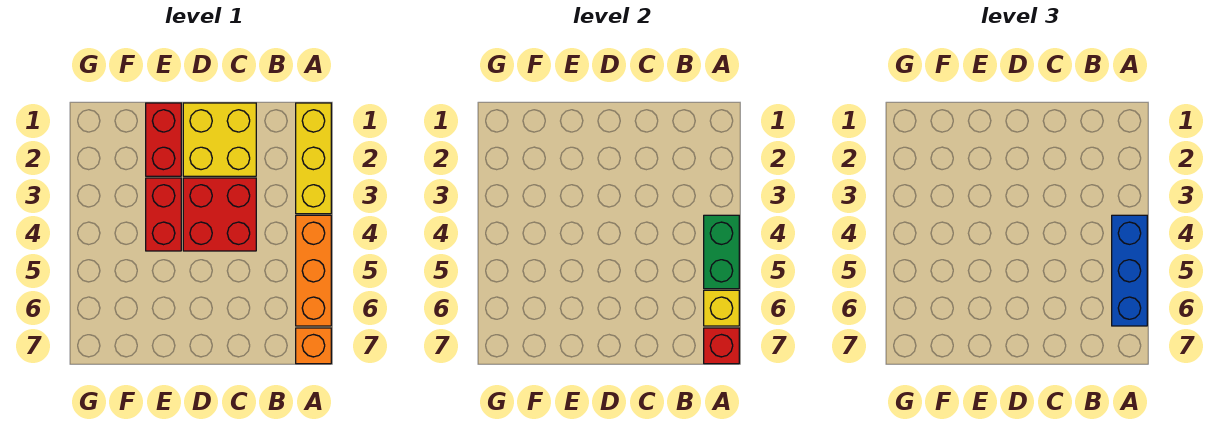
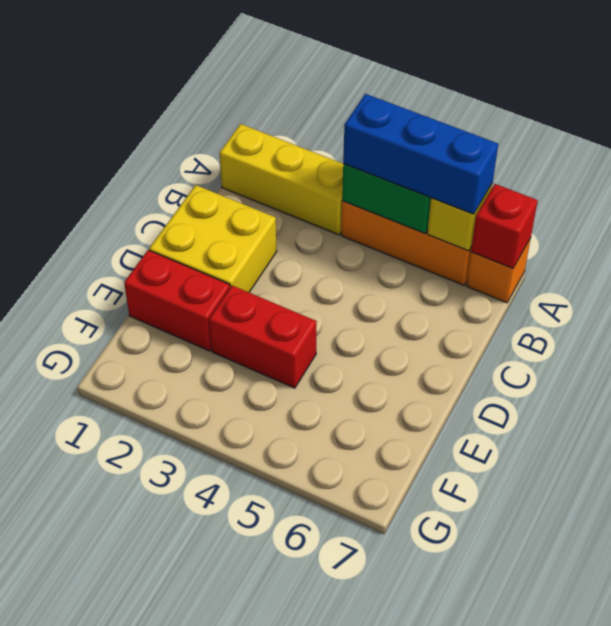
red brick C3:D4 level 1 -> none

